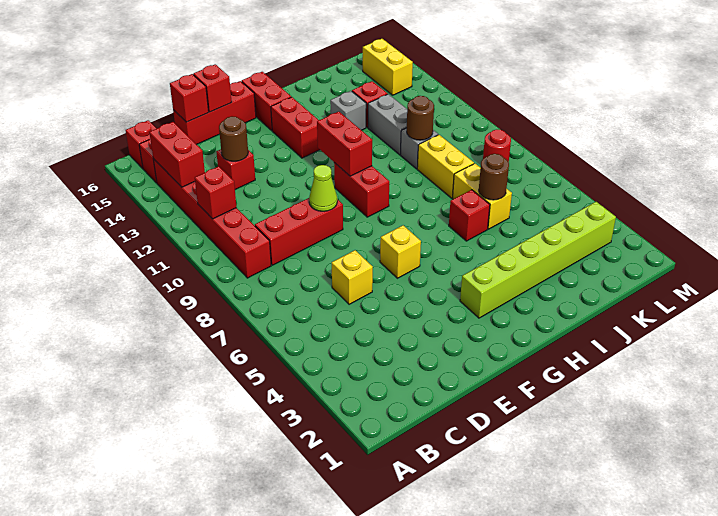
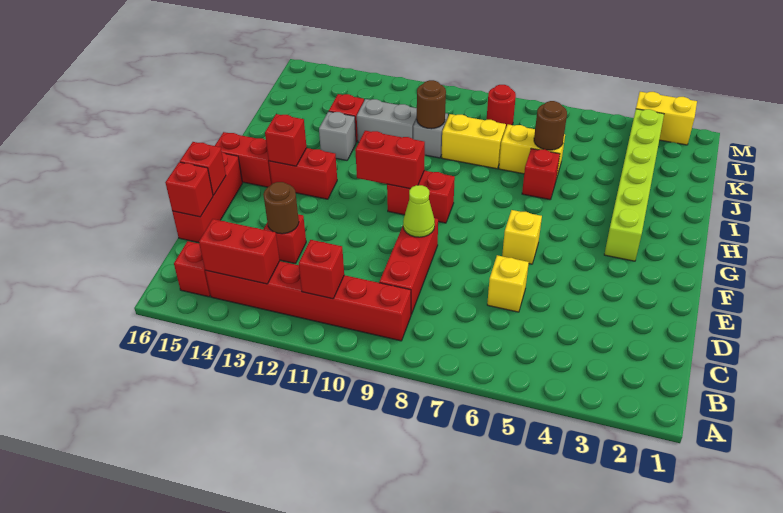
red brick B16 level 1 -> red brick G14 level 2
yellow brick L14:L15 level 1 -> yellow brick M2:M3 level 1

